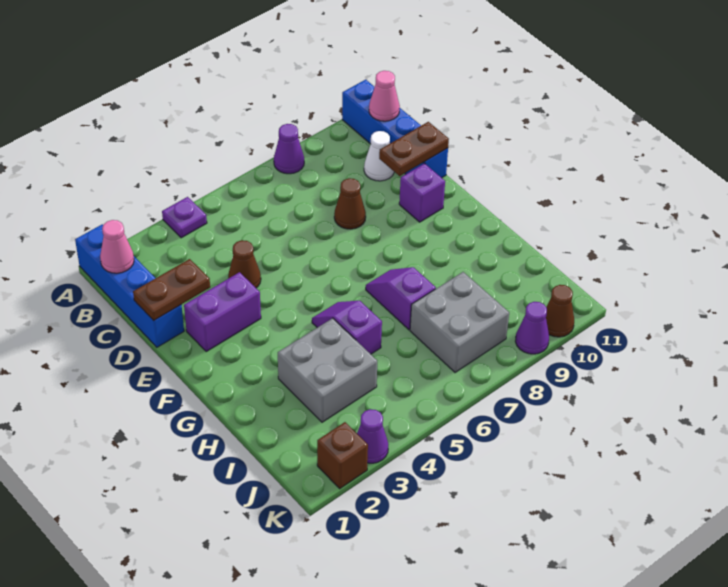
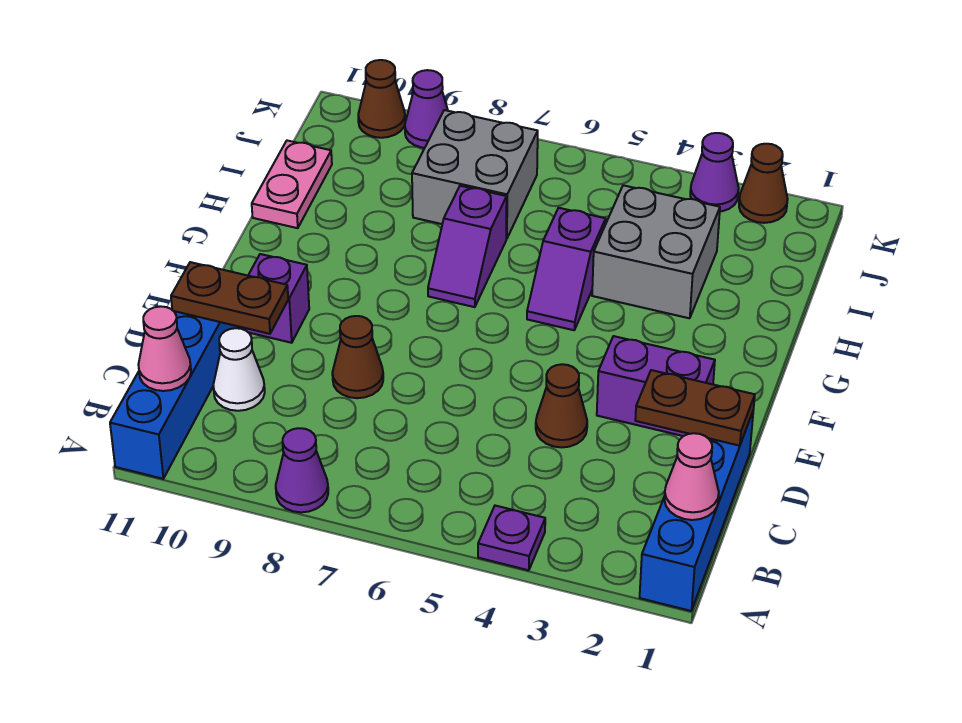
none -> pink plate H11:I11 level 1
brown brick K2 level 1 -> brown cone K2 level 1

